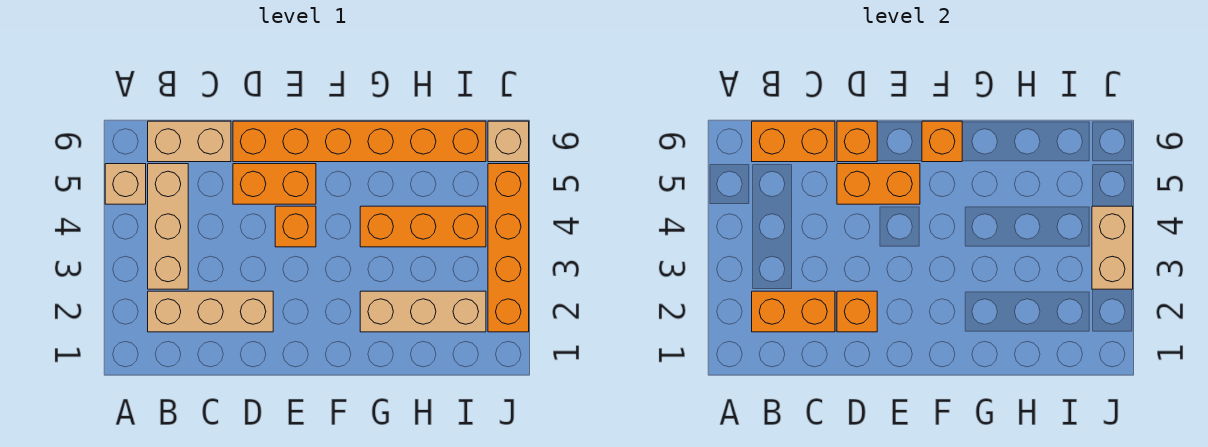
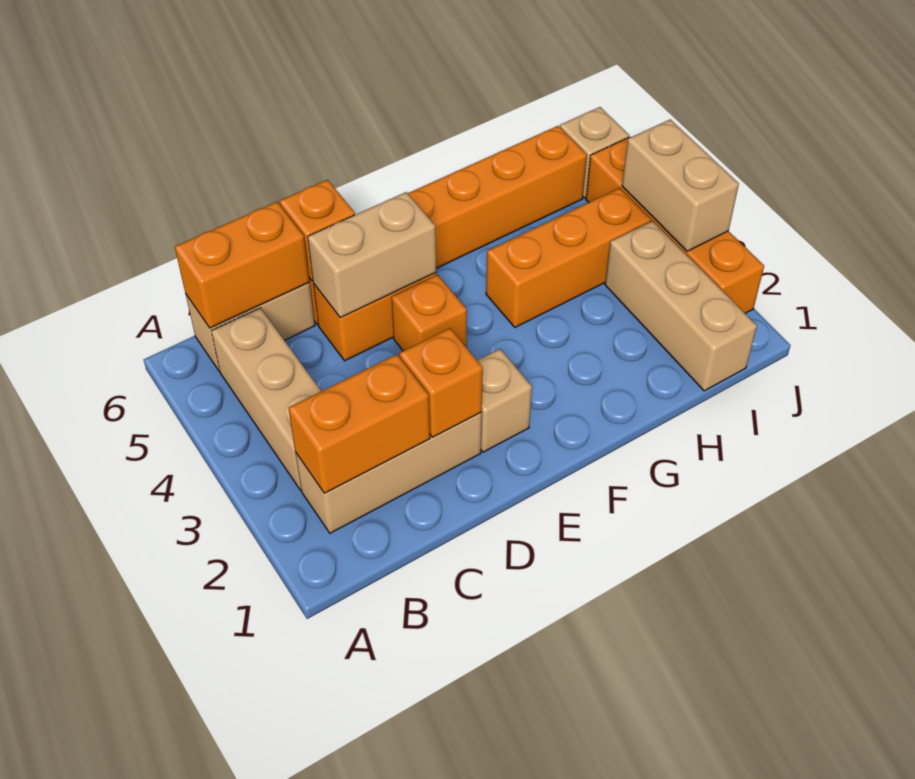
tan brick A5 level 1 -> tan brick E2 level 1
orange brick D5:E5 level 2 -> tan brick D5:E5 level 2
orange brick F6 level 2 -> none
tan brick G2:I2 level 1 -> tan brick I1:I3 level 1

